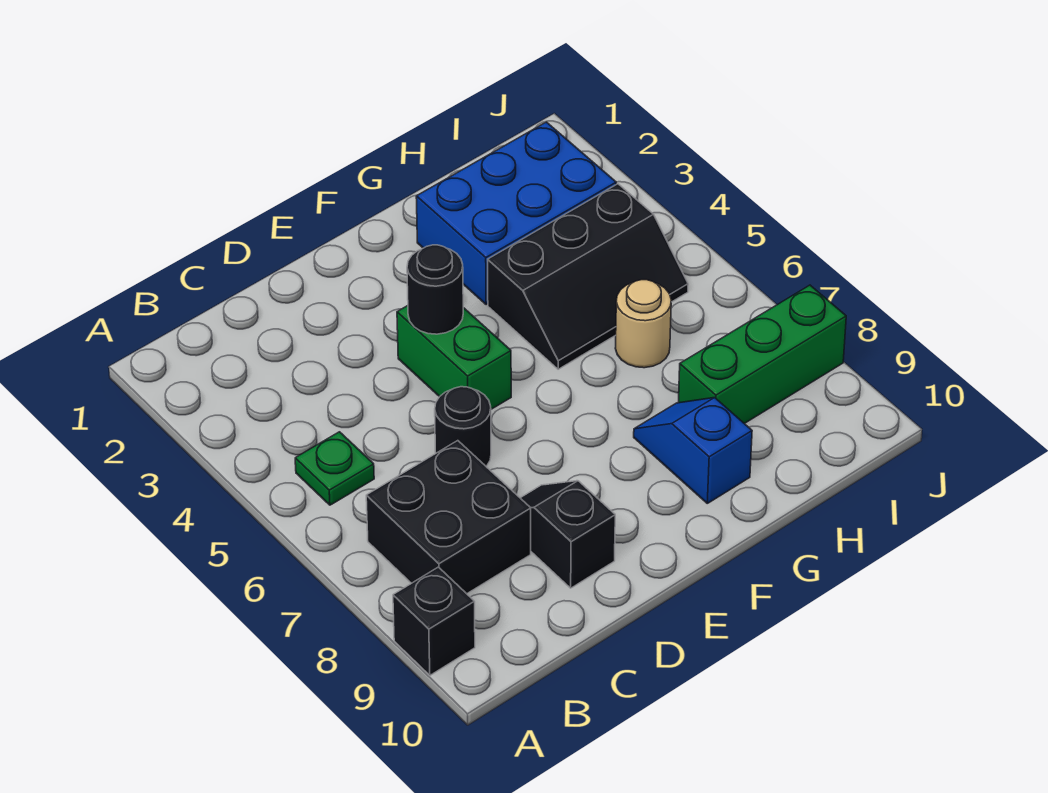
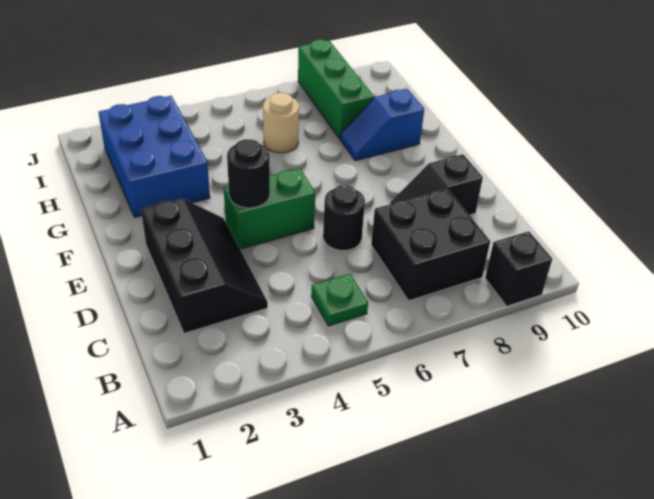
black slope G4:I5 level 1 top 4 -> black slope C2:E3 level 1 top 2

